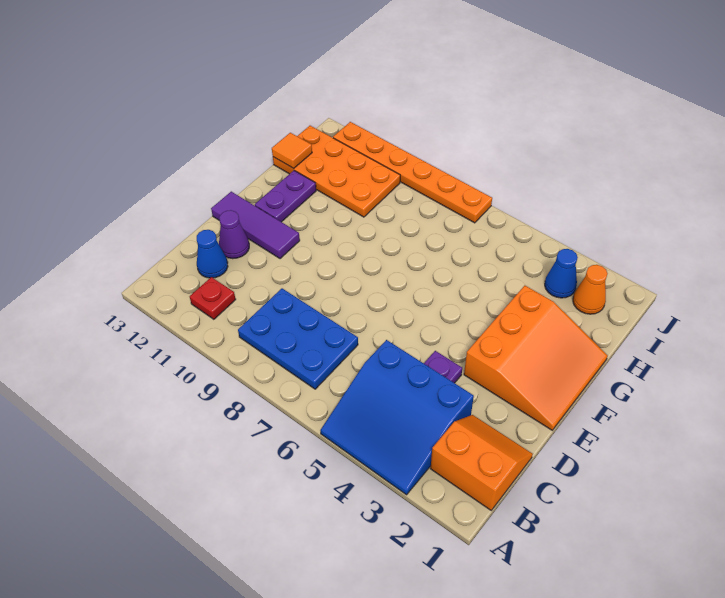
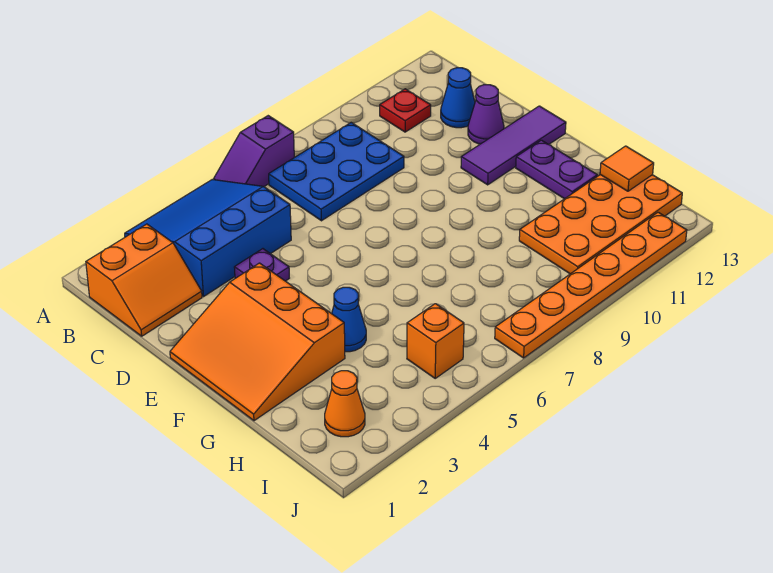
none -> purple slope A6:A7 level 1 top 7
blue cone I3 level 1 -> blue cone G4 level 1
none -> orange brick I5 level 1

